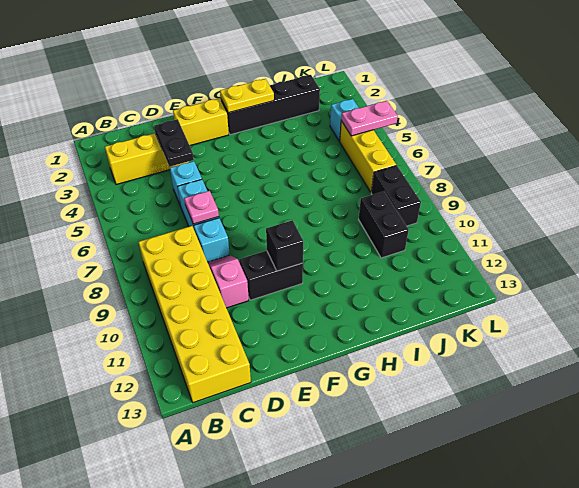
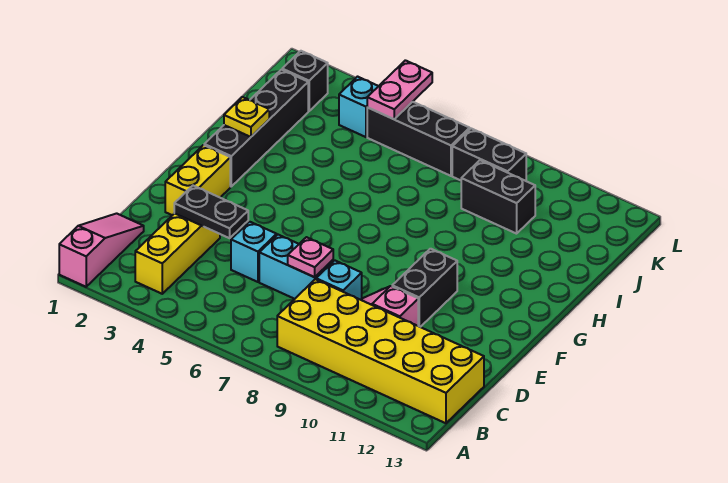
none -> pink slope A1:C1 level 1 top A
black brick F10 level 2 -> black brick K2 level 1
yellow plate G2:H2 level 2 -> yellow plate H2 level 2
yellow brick K5:K7 level 1 -> black brick K5:K7 level 1

